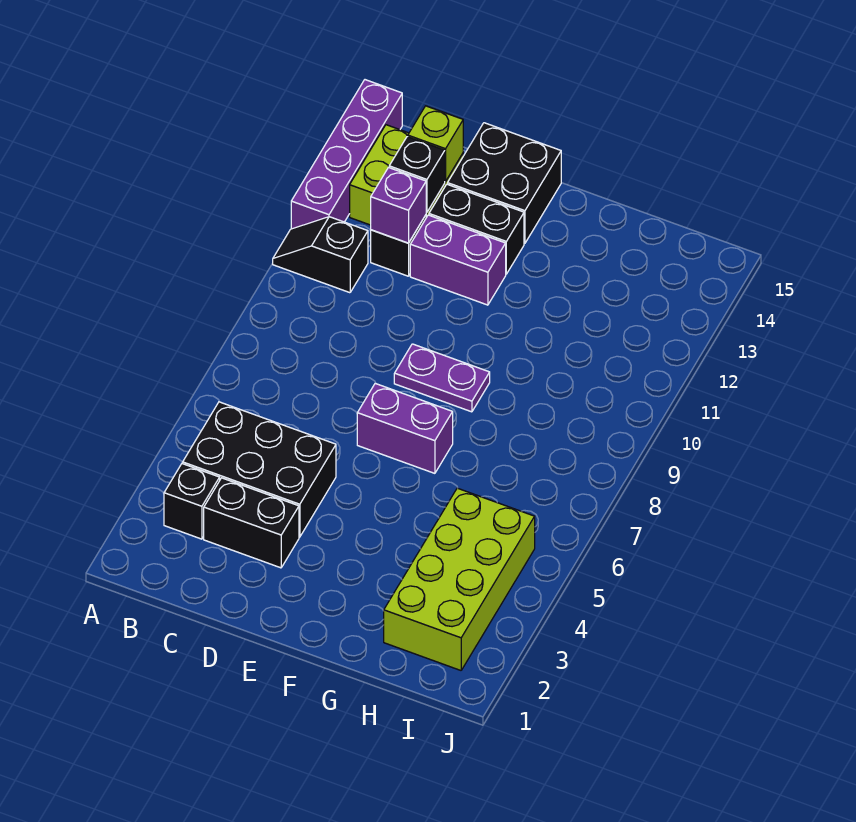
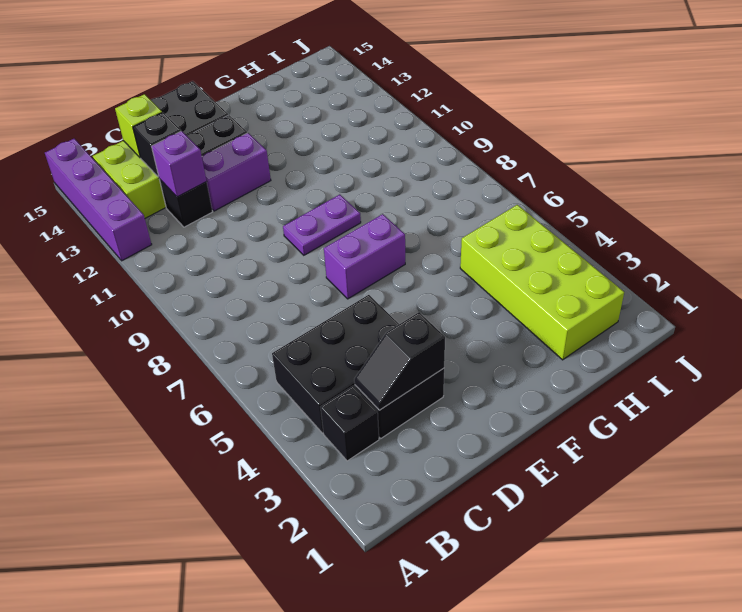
black slope A11:B11 level 1 top B -> black slope C3:D3 level 2 top D

